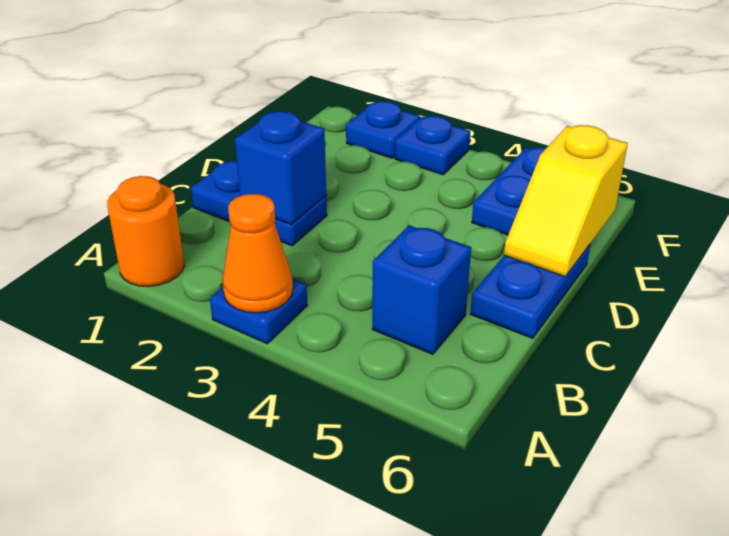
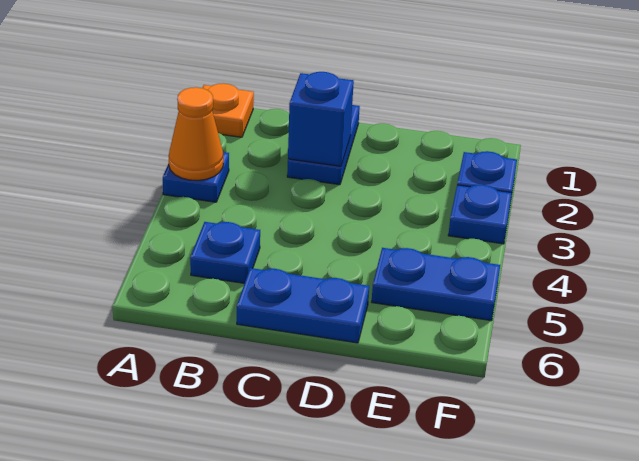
orange round brick A1 level 1 -> orange plate A1 level 1
blue brick B5 level 1 -> blue plate B5 level 1
yellow slope D6:E6 level 2 top E -> none

